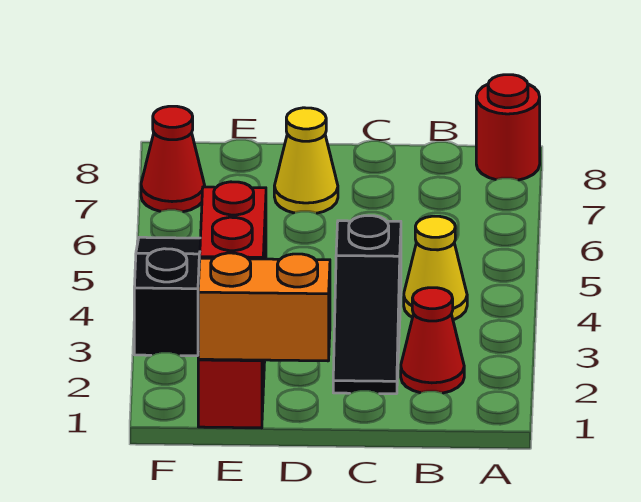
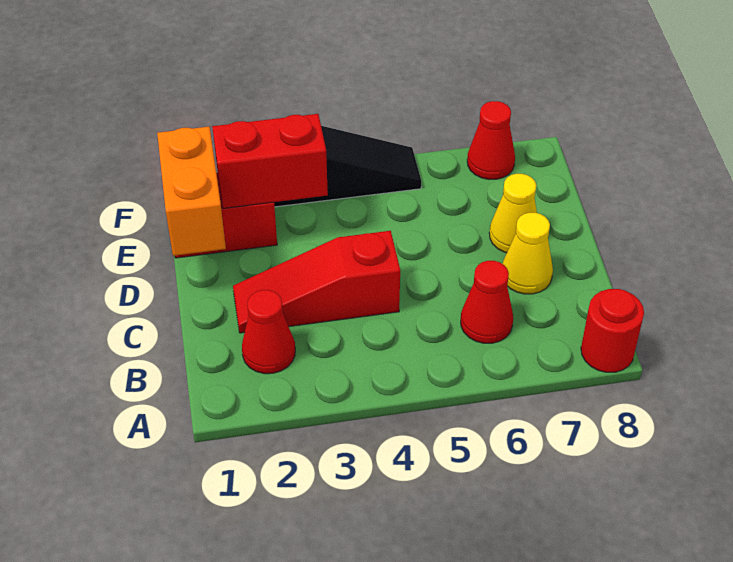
yellow cone B4 level 1 -> yellow cone C7 level 1
none -> red cone B6 level 1
black slope C2:C4 level 1 top 4 -> red slope C2:C4 level 1 top 4

